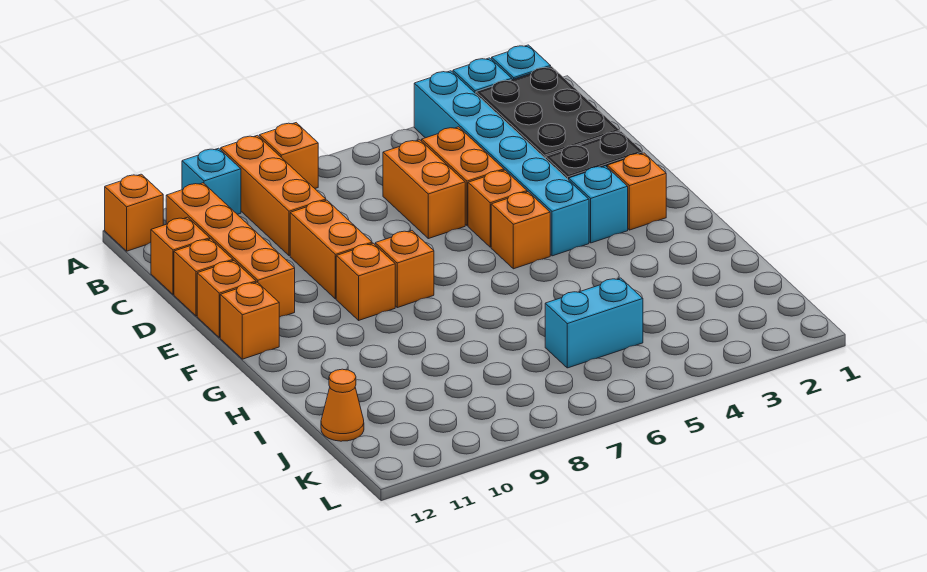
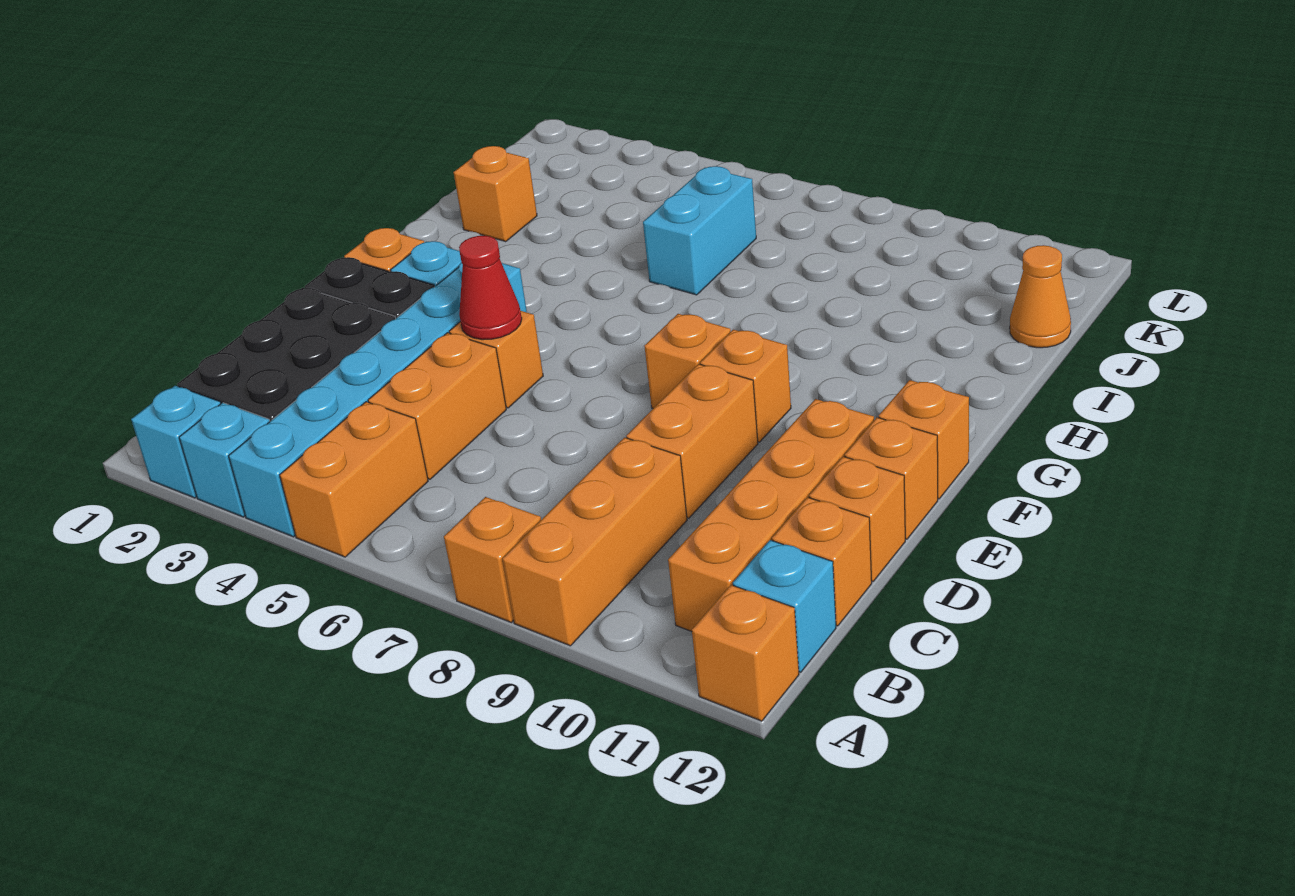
cyan brick A10 level 1 -> cyan brick B12 level 1
orange brick C6:D6 level 1 -> orange brick A5:B5 level 1
none -> red cone E5 level 2
orange brick F5 level 1 -> orange brick I2 level 1
cyan brick J5:J6 level 1 -> cyan brick I6:J6 level 1

